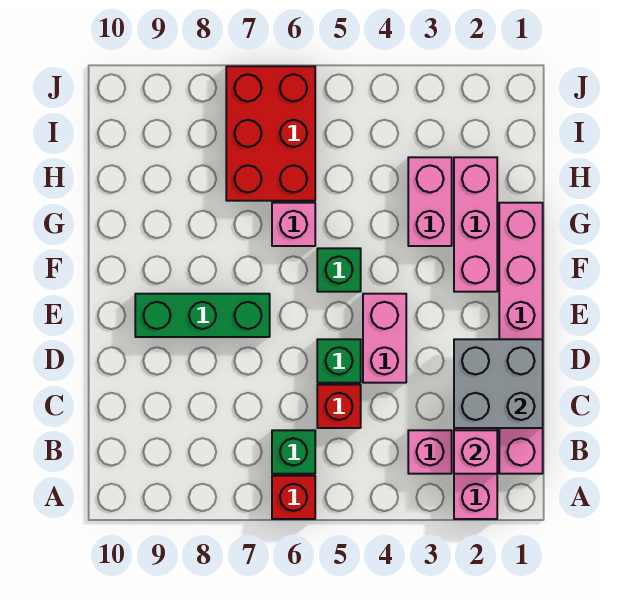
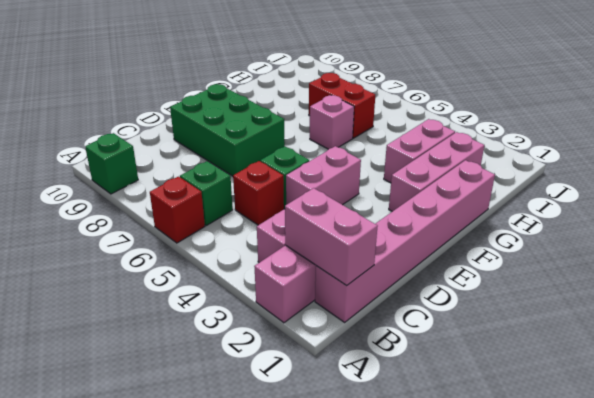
pink brick B2 level 2 -> pink brick B1:B2 level 2
grey brick C1:D2 level 2 -> none
green brick E7:E9 level 1 -> green brick D7:E9 level 1
green brick F5 level 1 -> green brick A9 level 1
red brick H6:J7 level 1 -> red brick H6:H7 level 1

